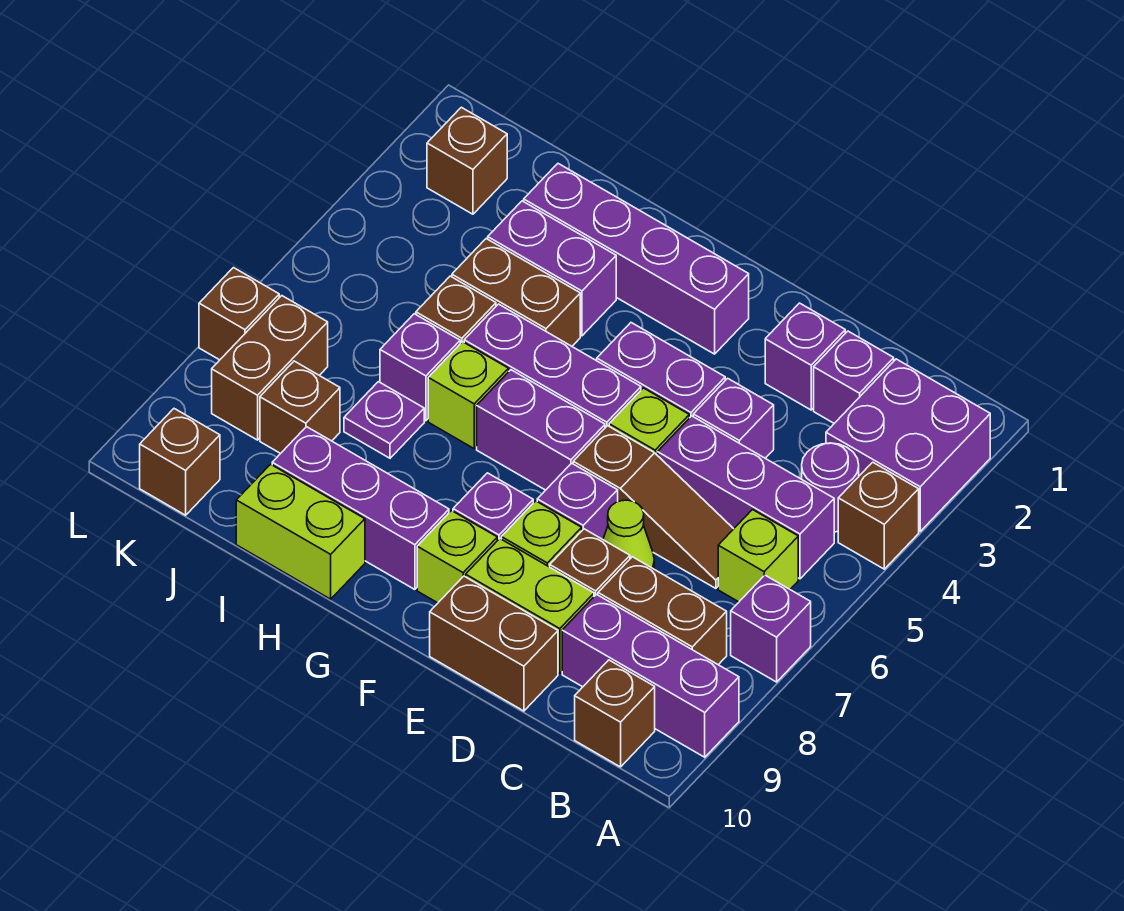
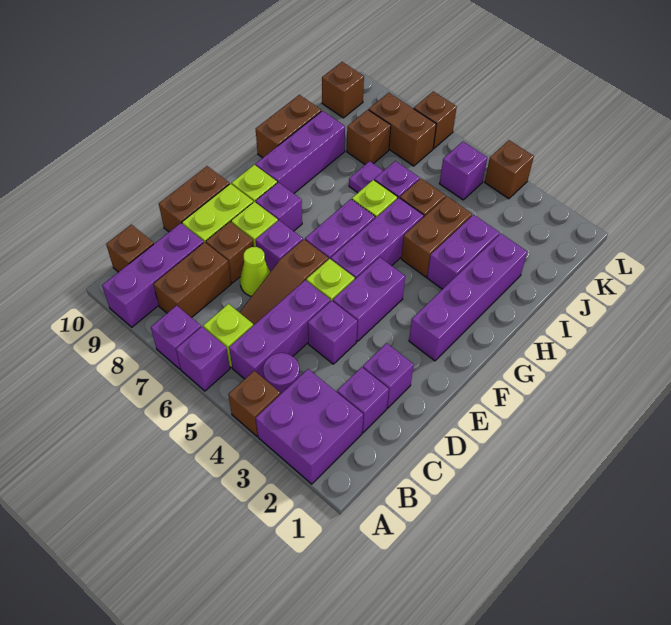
none -> purple brick A6 level 1
lime brick H10:I10 level 1 -> brown brick H10:I10 level 1
brown brick K2 level 1 -> brown brick L4 level 1
none -> purple brick K5 level 1

